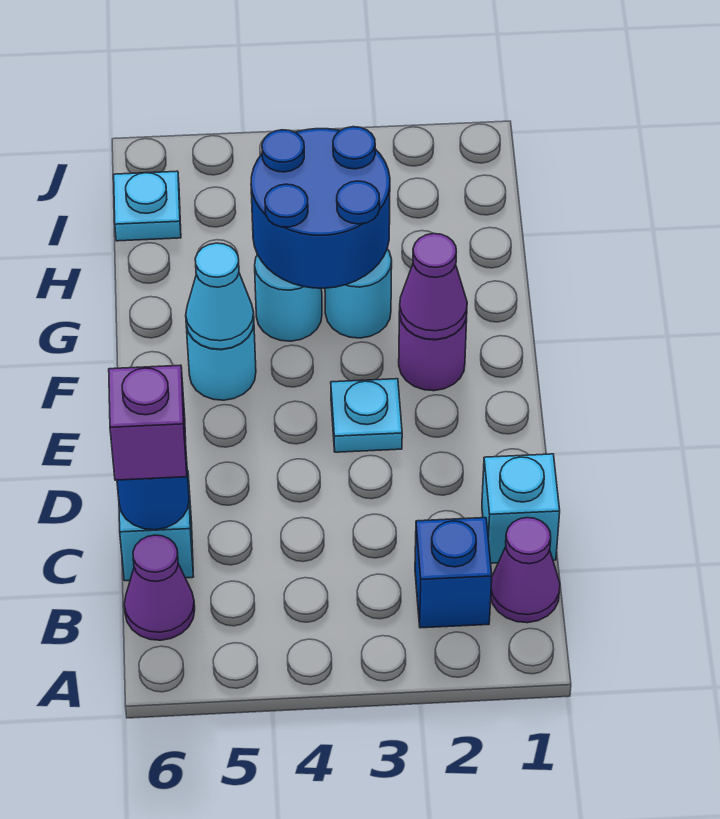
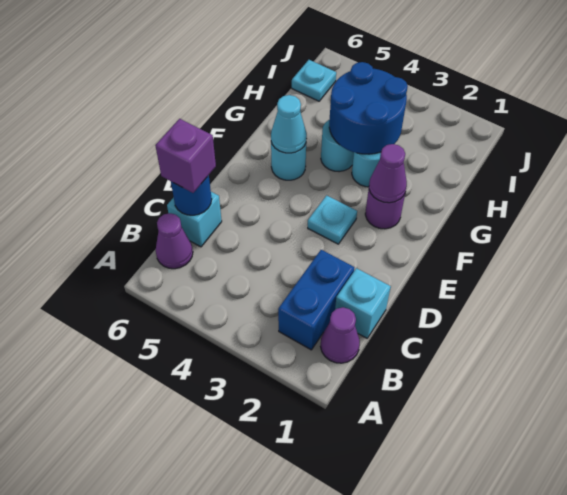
blue brick B2 level 1 -> blue brick B2:C2 level 1

